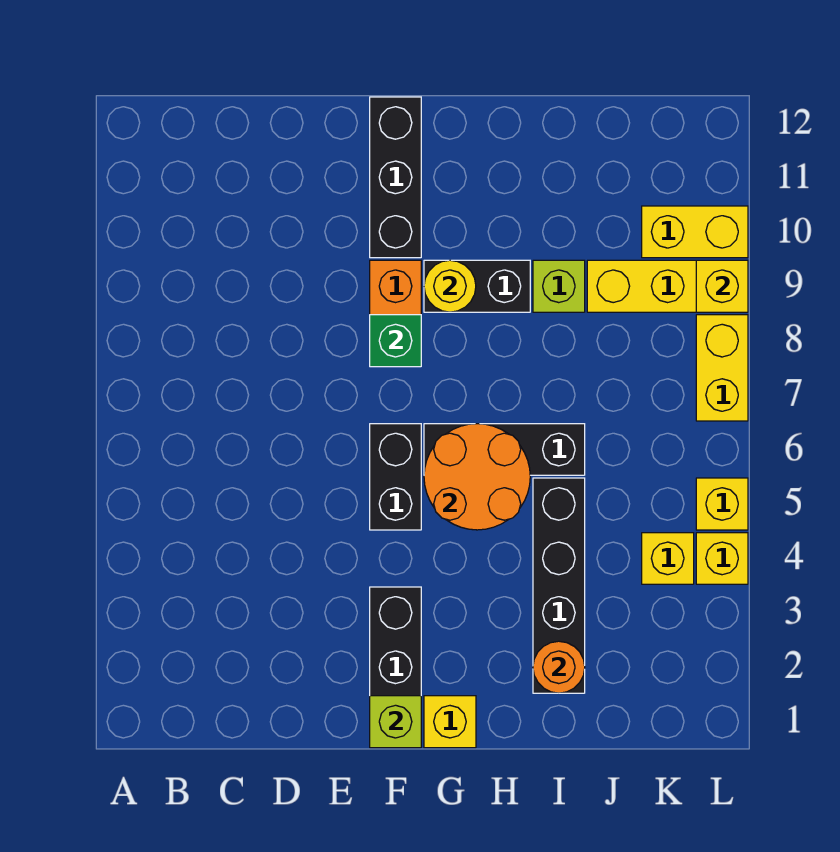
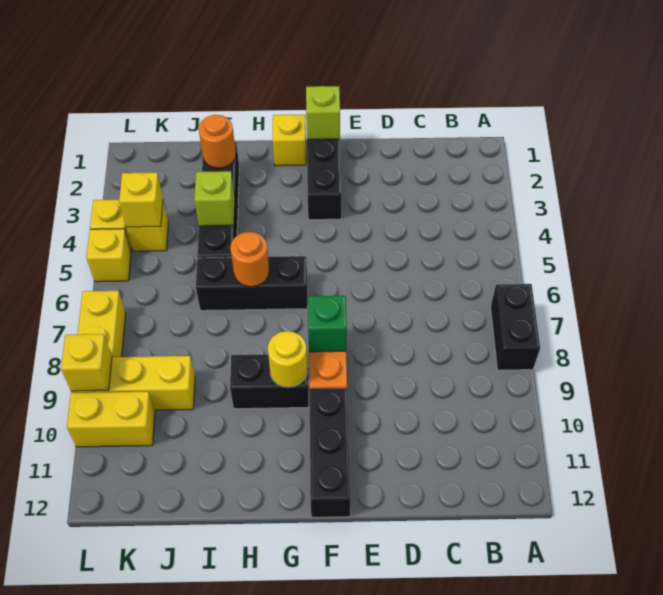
black brick F5:F6 level 1 -> black brick A7:A8 level 1
orange round brick G5:H6 level 2 -> orange round brick H6 level 2
lime brick I9 level 1 -> lime brick I4 level 2
none -> yellow brick K4 level 2

